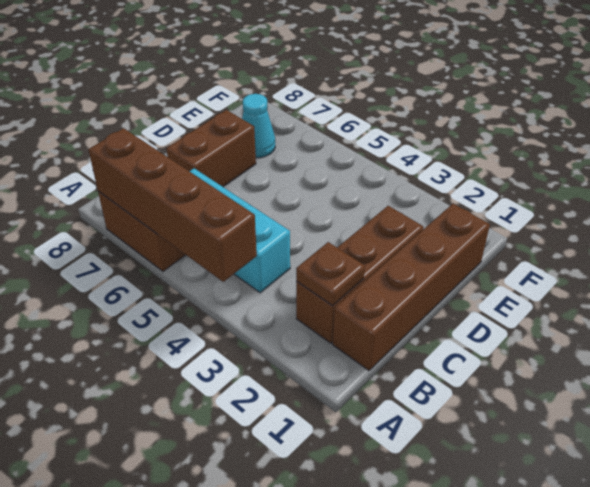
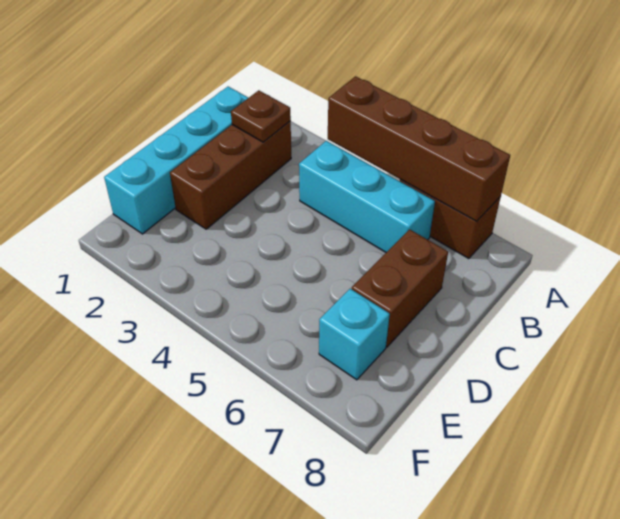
brown brick B1:E1 level 1 -> cyan brick B1:E1 level 1
cyan cone E7 level 1 -> cyan brick E7 level 1

